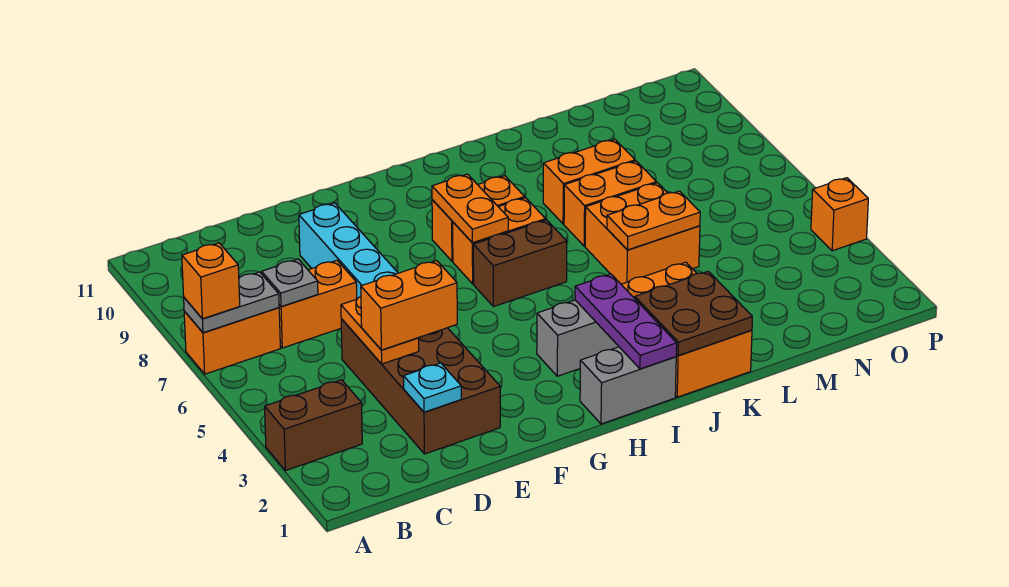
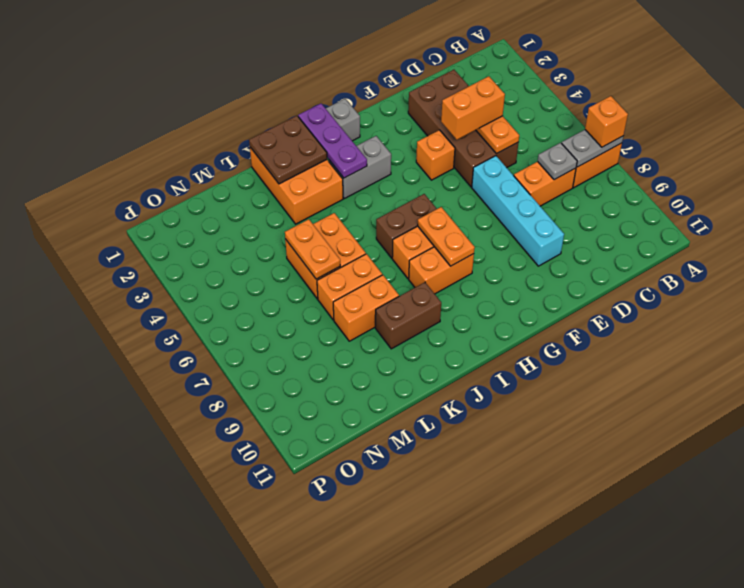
brown brick A3:B3 level 1 -> brown brick J9:K9 level 1
cyan plate D2 level 2 -> none
orange plate K5:L5 level 2 -> orange plate L5:L6 level 2
orange brick P4 level 1 -> orange brick F4 level 1

